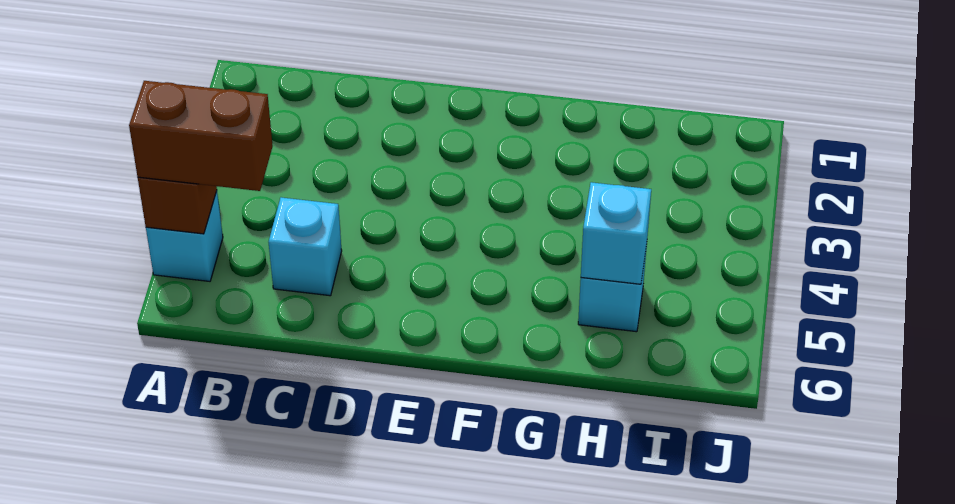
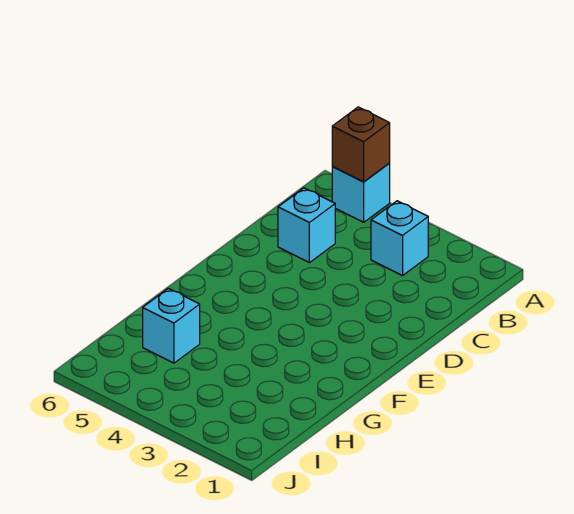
brown brick A5:B5 level 3 -> none
cyan brick H5 level 2 -> cyan brick B3 level 1

